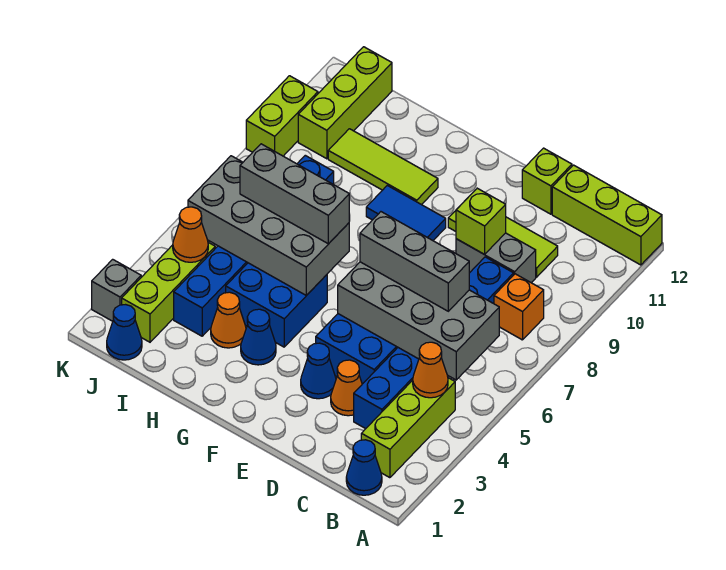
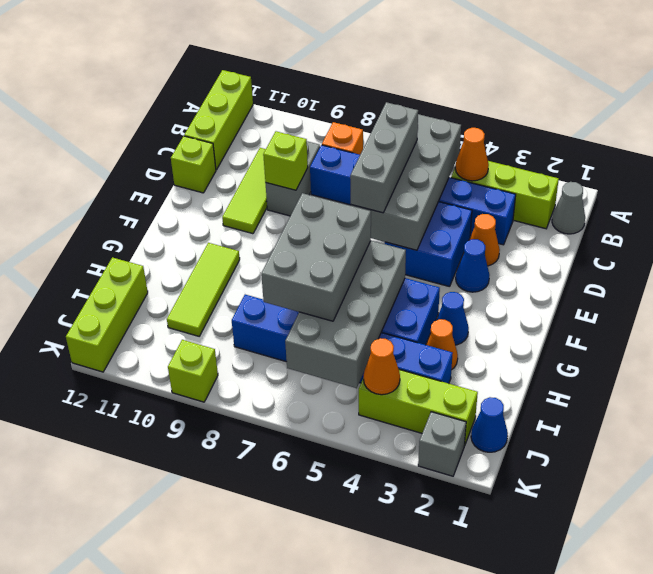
blue cone B1 level 1 -> grey cone B1 level 1
blue tile F9:G9 level 1 -> none
grey brick G6:I6 level 3 -> grey brick G6:I7 level 3
lime brick J10:J12 level 1 -> lime brick I12:K12 level 1
lime brick K9:K10 level 1 -> lime brick K9 level 1

